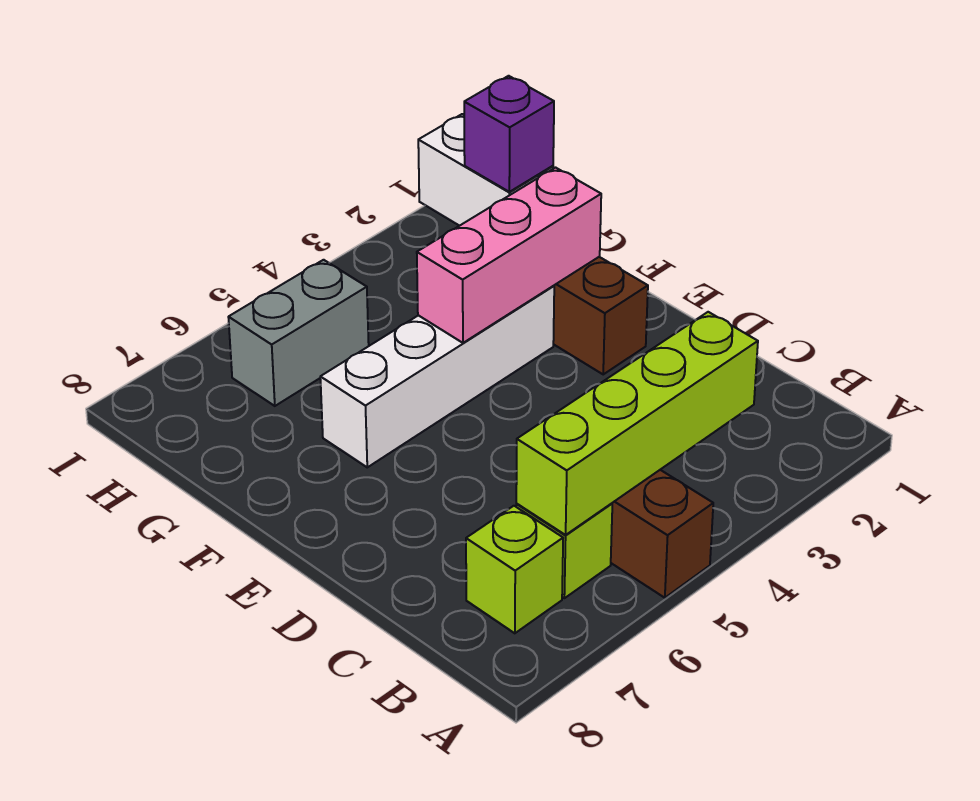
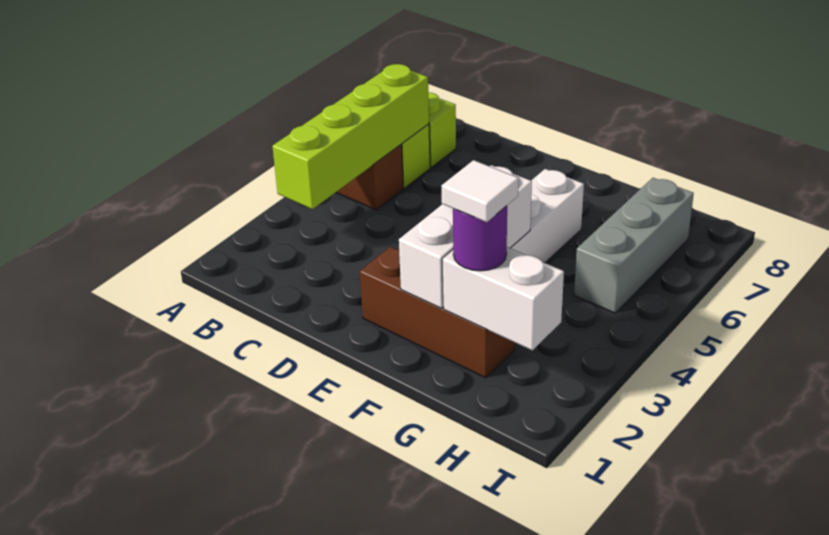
pink brick F2:F4 level 2 -> white brick F2:F4 level 2
purple brick G2 level 3 -> purple round brick G2 level 3
none -> white tile G2 level 4
grey brick H5:H6 level 1 -> grey brick H5:H7 level 1

